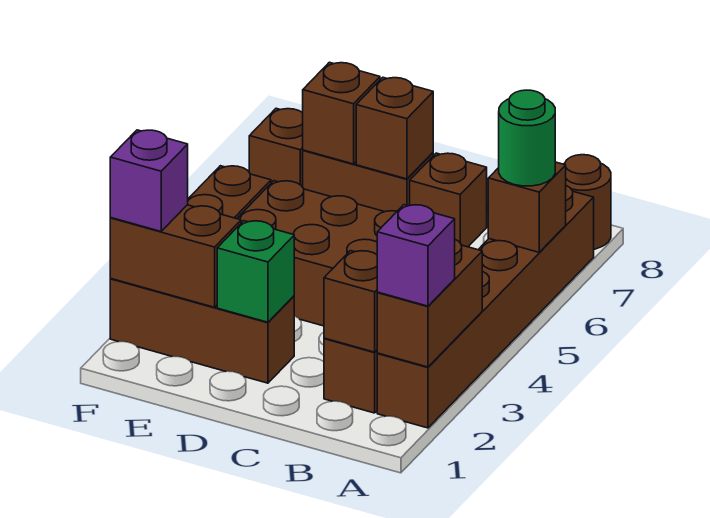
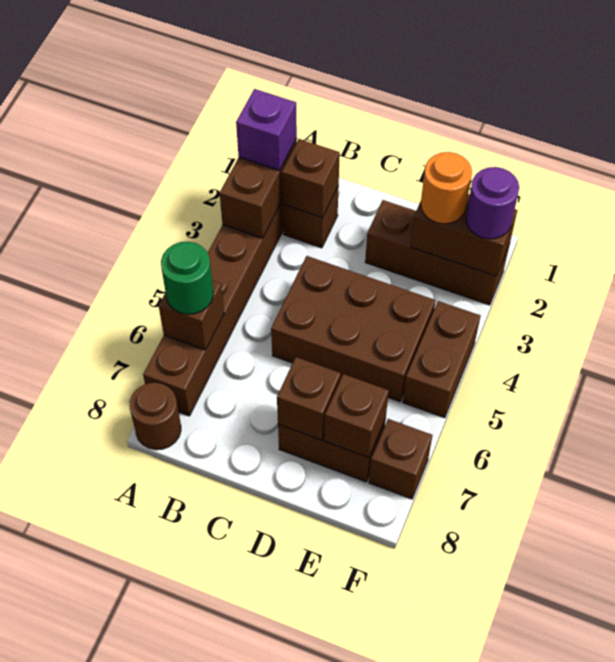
brown brick C7 level 1 -> none
green brick D2 level 2 -> none
none -> orange round brick E2 level 3
purple brick F2 level 3 -> purple round brick F2 level 3

